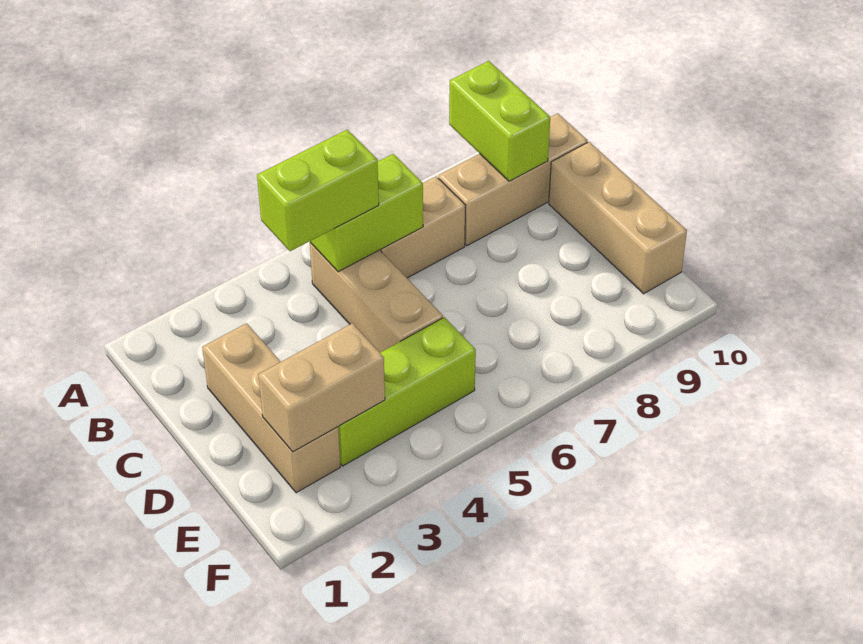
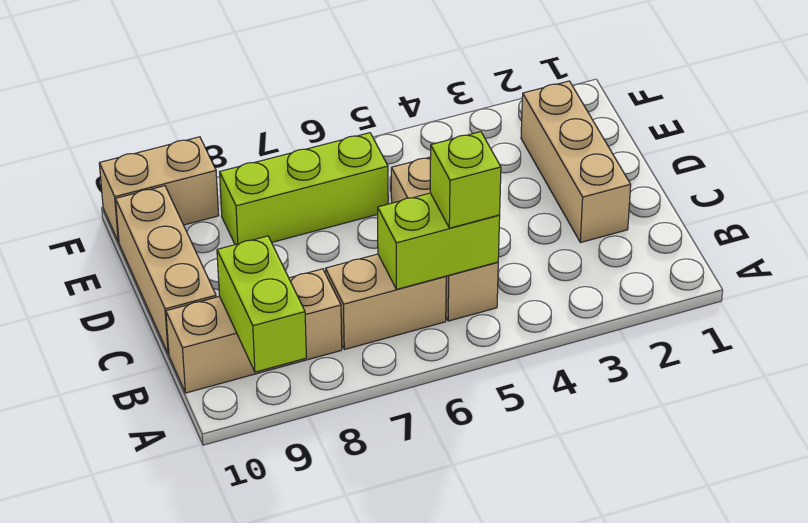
lime brick B4:B5 level 3 -> lime brick B5 level 3
tan brick E2:E3 level 2 -> tan brick F9:F10 level 1
lime brick E3:E5 level 1 -> lime brick E6:E8 level 1

